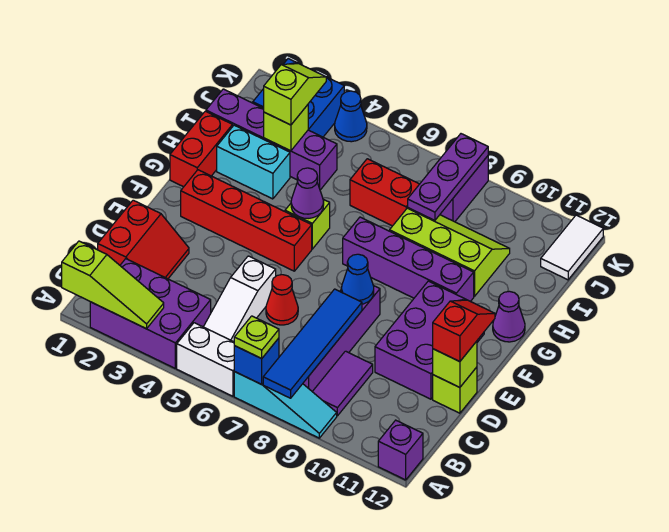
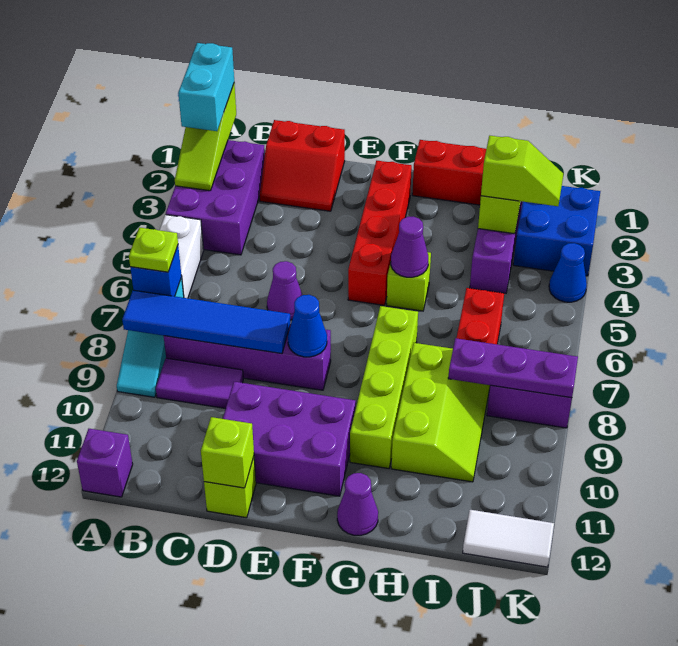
white slope B5:D5 level 1 top D -> none
red cone D6 level 1 -> purple cone D6 level 1
red slope D12:E12 level 3 top D -> none
purple brick G7:G10 level 1 -> lime brick G7:G10 level 1
cyan brick H2:H3 level 1 -> cyan brick A1:A2 level 3

